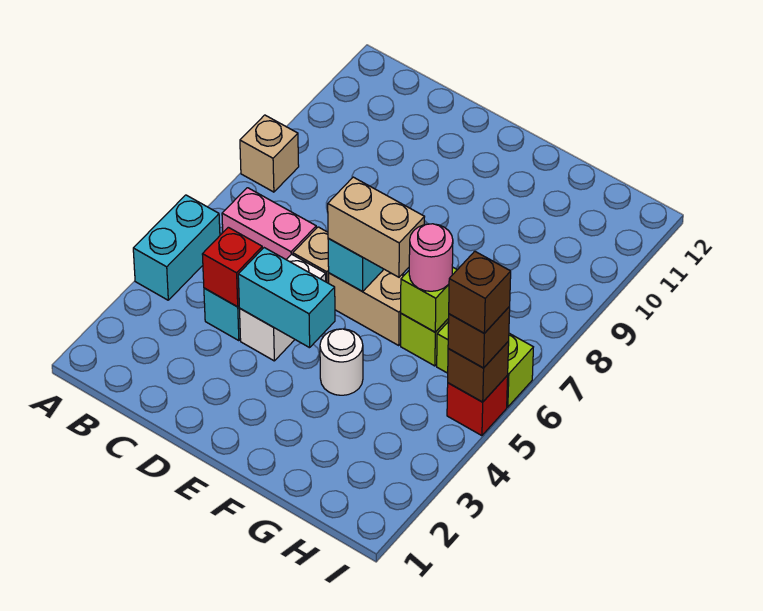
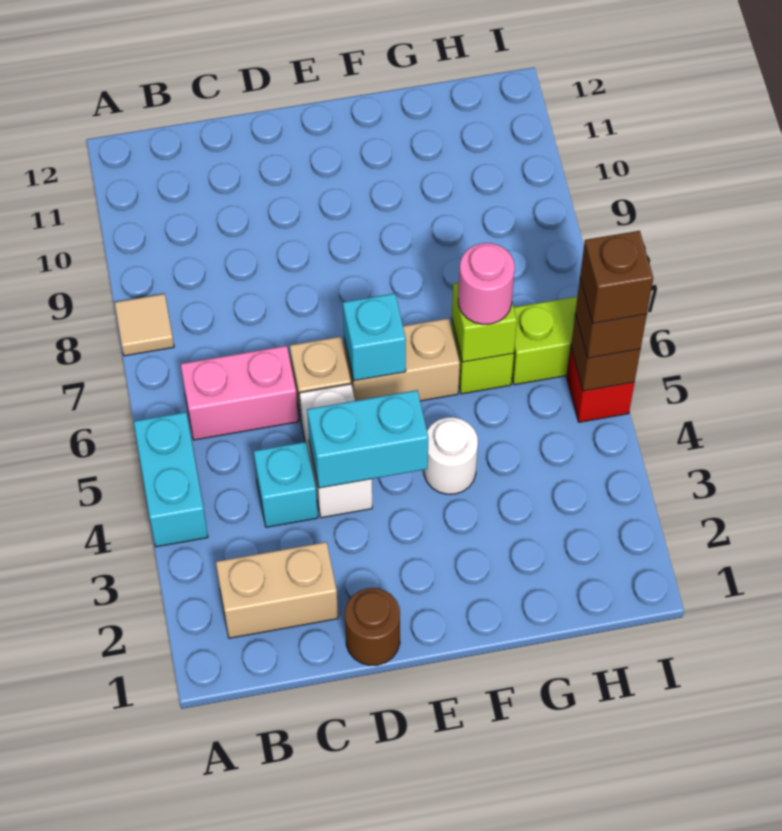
tan brick A8 level 1 -> tan tile A8 level 1
red brick C4 level 2 -> none
none -> brown round brick D1 level 1
tan brick E6:F6 level 3 -> tan brick B2:C2 level 1

